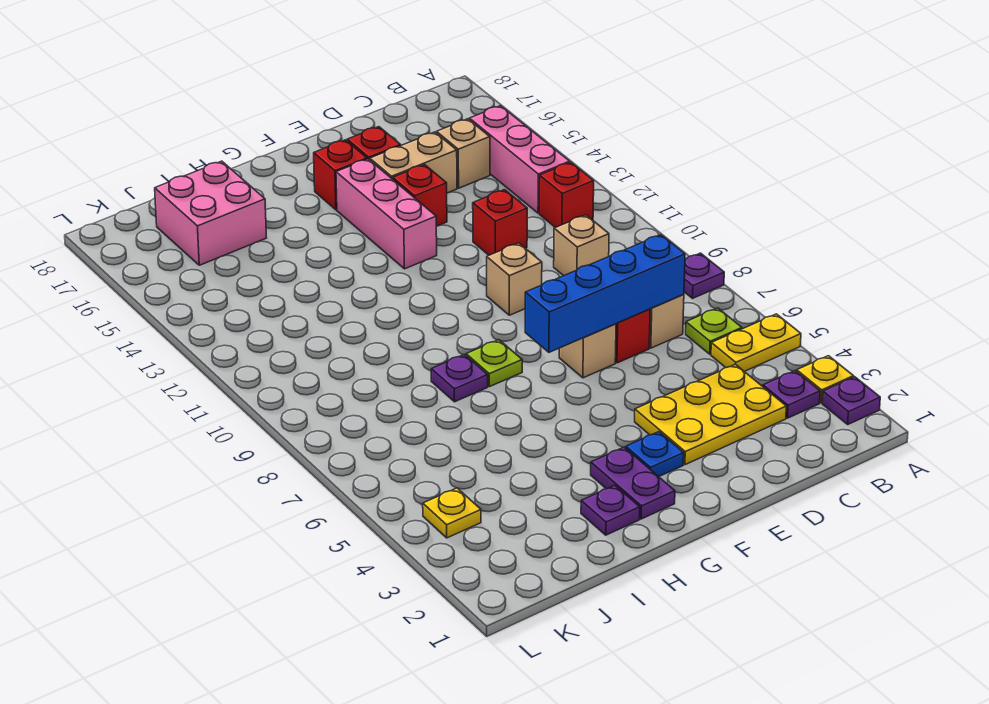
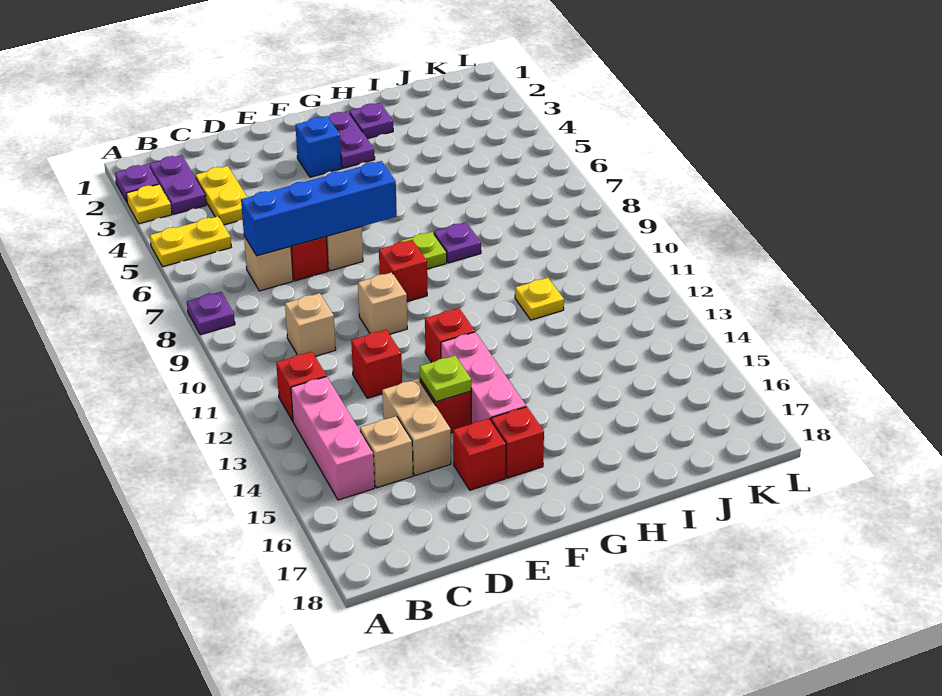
purple plate B3 level 1 -> purple plate B2:B3 level 1
lime plate B6 level 1 -> lime plate E14 level 2
yellow plate C3:E4 level 1 -> yellow plate C3:C4 level 1
tan brick D15:E15 level 1 -> tan brick D14:D15 level 1
blue plate F3 level 1 -> blue brick F3 level 1
none -> red brick F9 level 1
none -> red brick F12 level 1
pink brick I16:J17 level 1 -> none
yellow plate K4 level 1 -> yellow plate I11 level 1

